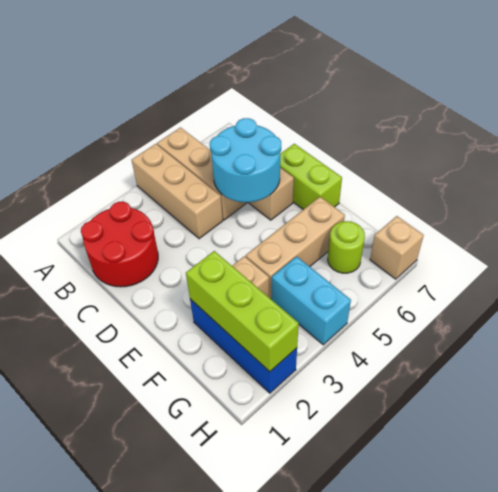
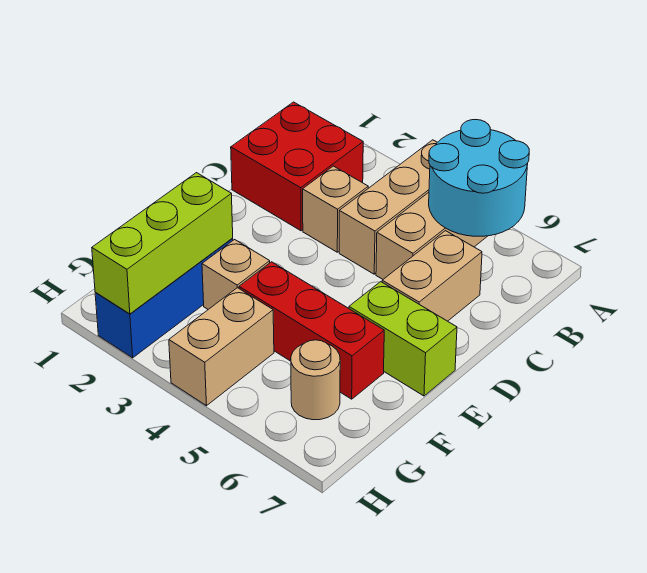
red round brick B1:C2 level 1 -> red brick B1:C2 level 1
cyan round brick C5:D6 level 2 -> cyan round brick A5:B6 level 2
lime brick D7:E7 level 1 -> lime brick E6:E7 level 1
tan brick F4:F6 level 1 -> red brick F4:F6 level 1
cyan brick G4:H4 level 1 -> tan brick G4:H4 level 1
lime round brick G6 level 1 -> tan round brick G6 level 1
tan brick H7 level 1 -> tan brick C3 level 1

